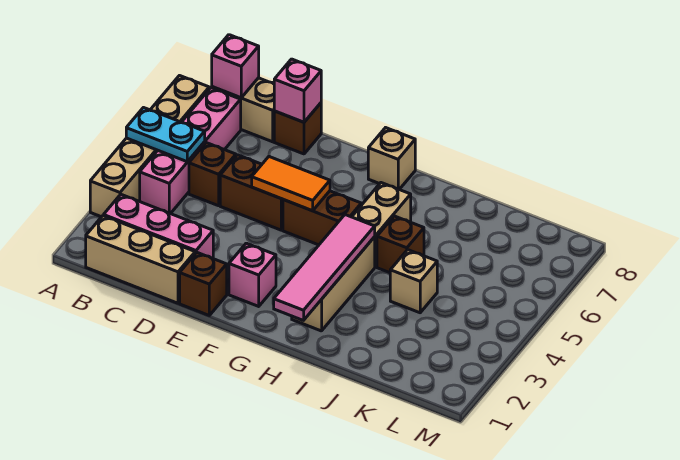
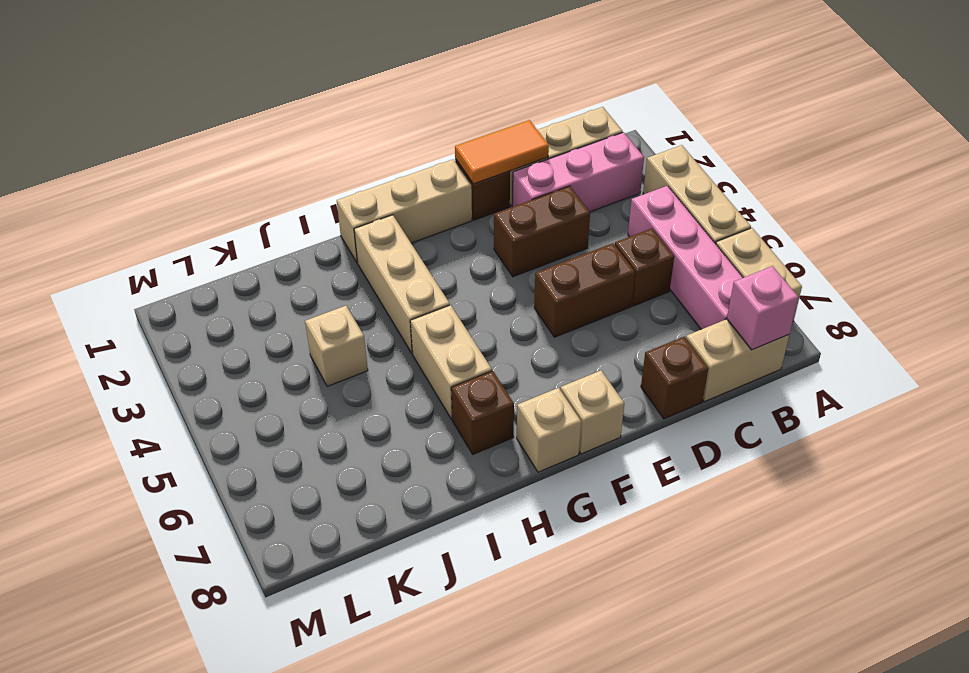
cyan plate A5:B5 level 2 -> none
pink brick D8 level 2 -> none
orange tile E5:F5 level 2 -> orange tile D1:E1 level 2
none -> tan brick F1:H1 level 1
pink brick F2 level 1 -> none
brown brick F5:G5 level 1 -> brown brick D3:E3 level 1
none -> tan brick F8 level 1
pink tile H1:H4 level 2 -> none
brown brick I5 level 1 -> brown brick H7 level 1

